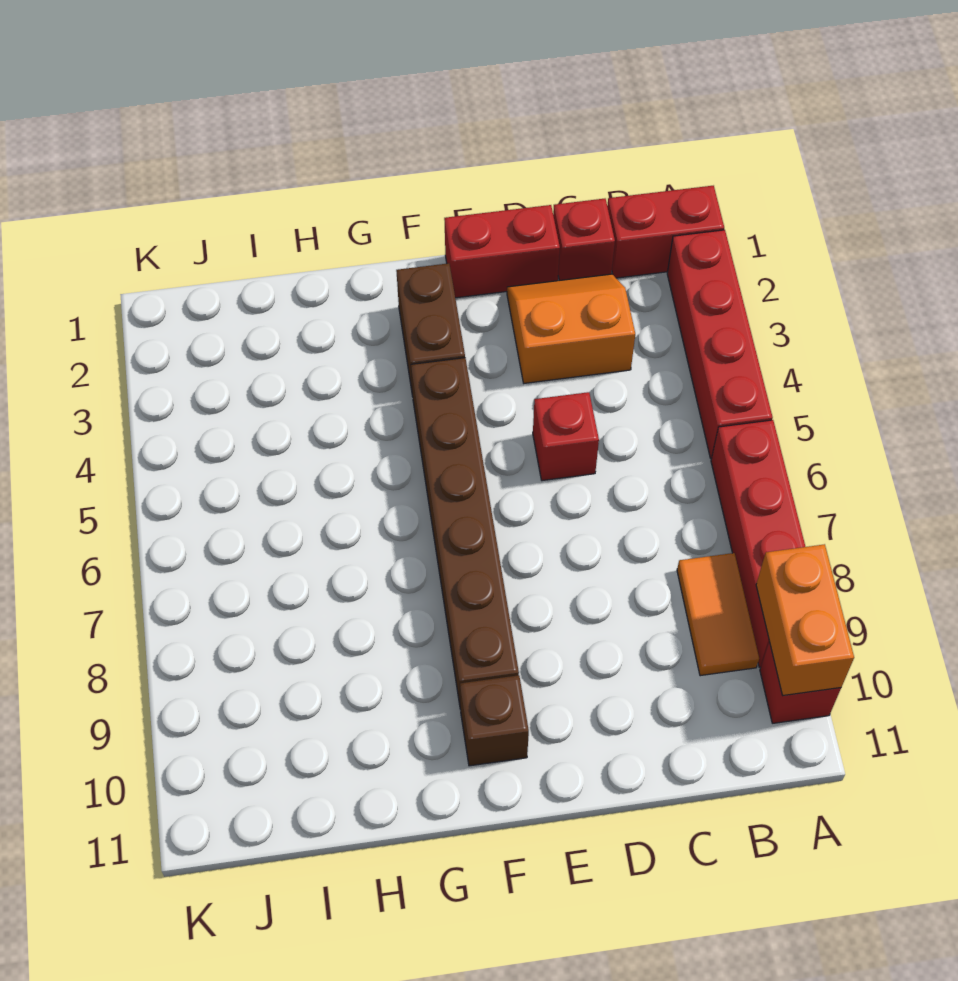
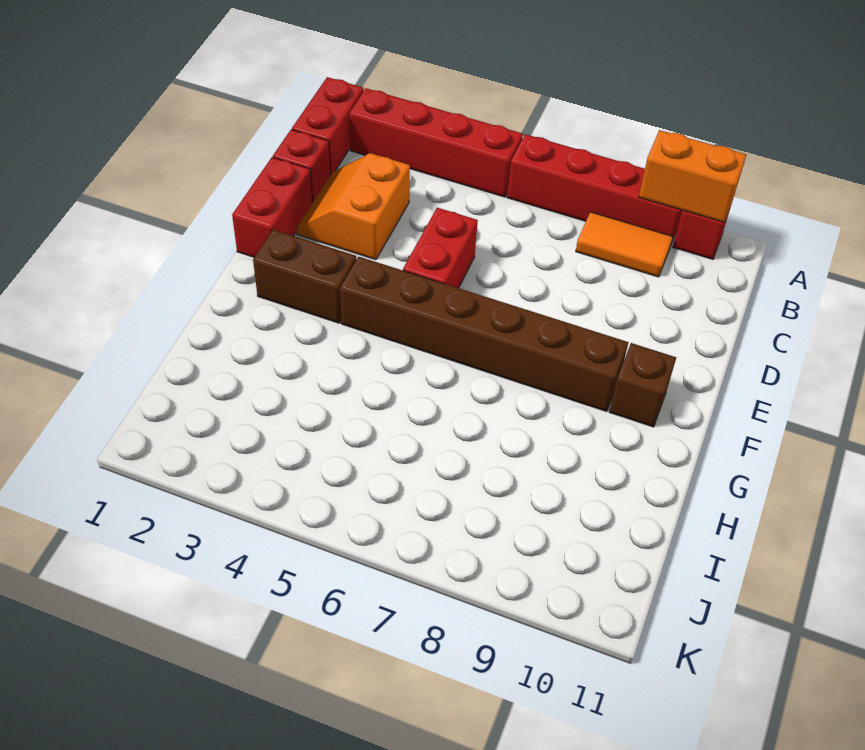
red brick D5 level 1 -> red brick D5:E5 level 1

